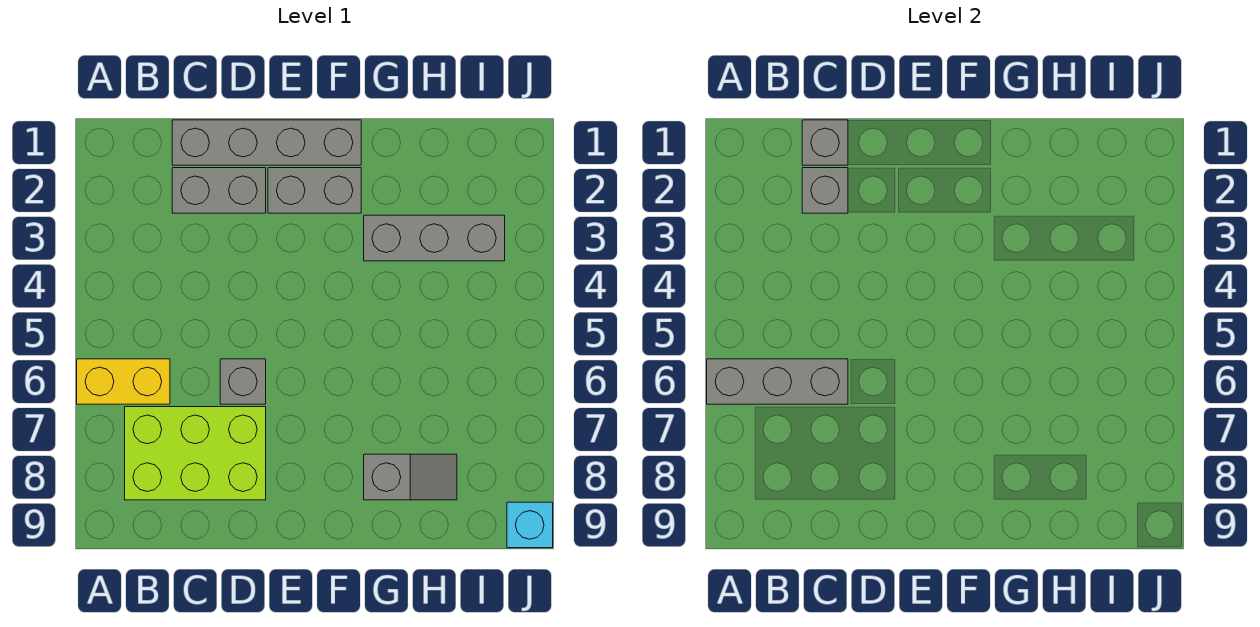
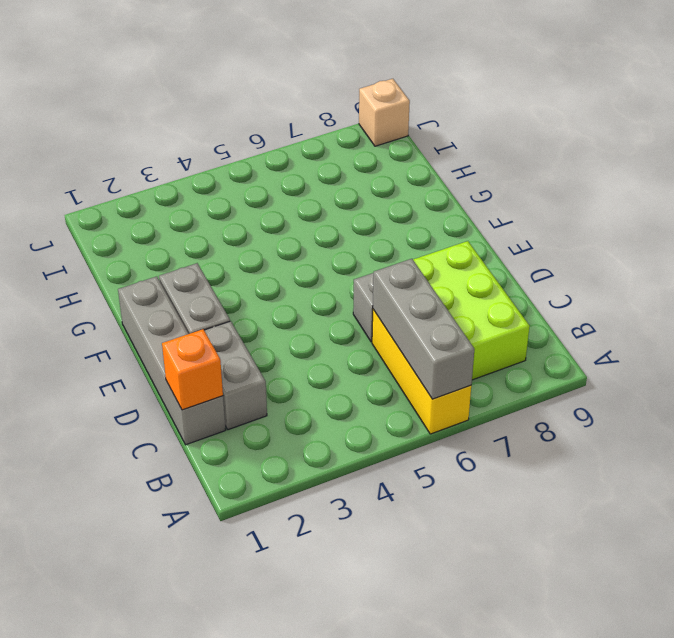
yellow brick A6:B6 level 1 -> yellow brick A6:C6 level 1
grey brick C1 level 2 -> orange brick C1 level 2
grey brick C2 level 2 -> none
grey brick G3:I3 level 1 -> none
grey slope G8:H8 level 1 top G -> none
cyan brick J9 level 1 -> tan brick J9 level 1

